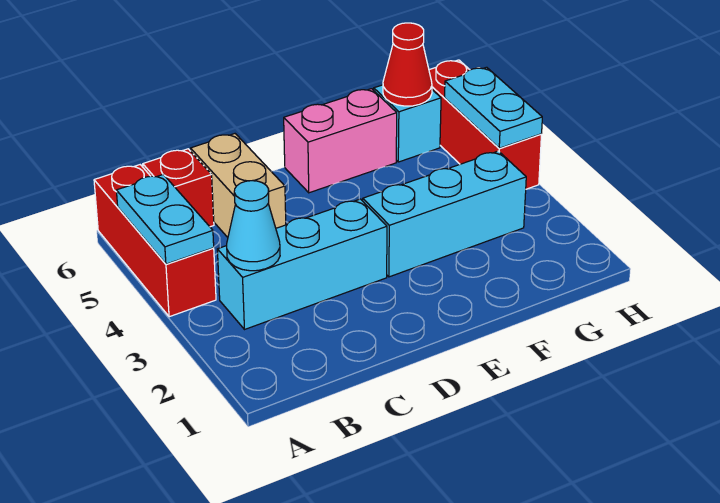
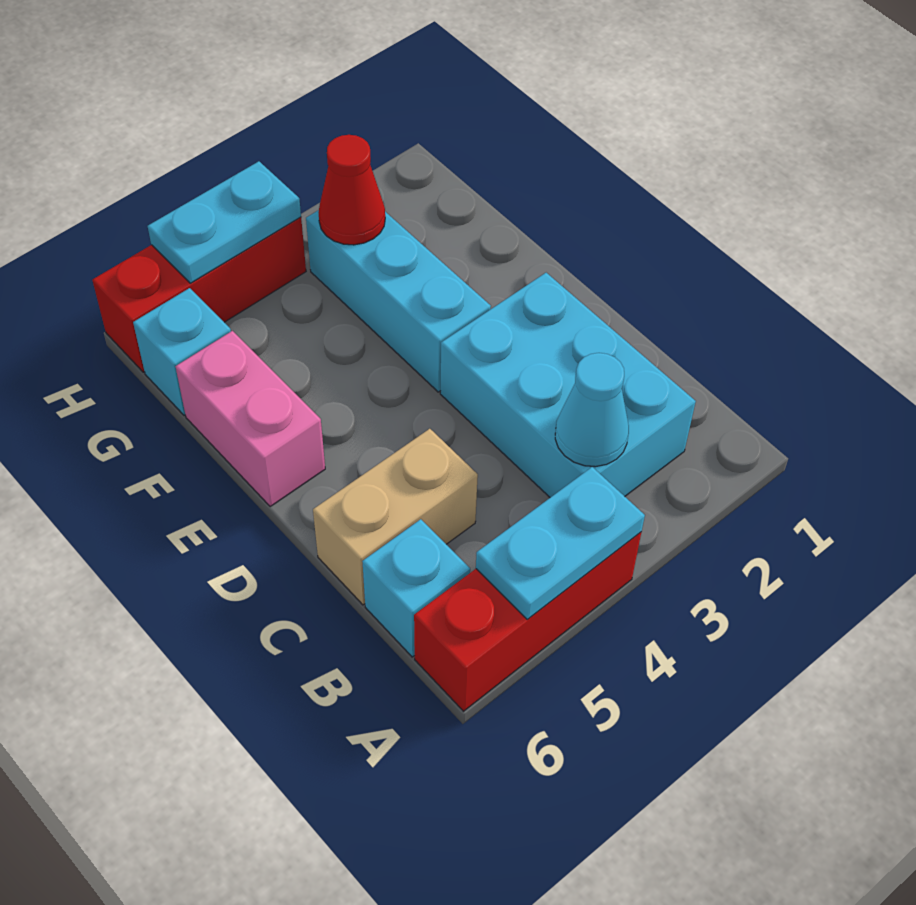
cyan brick B3:D3 level 1 -> cyan brick B2:D3 level 1
red brick B6 level 1 -> cyan brick B6 level 1
red cone G6 level 2 -> red cone G3 level 2

